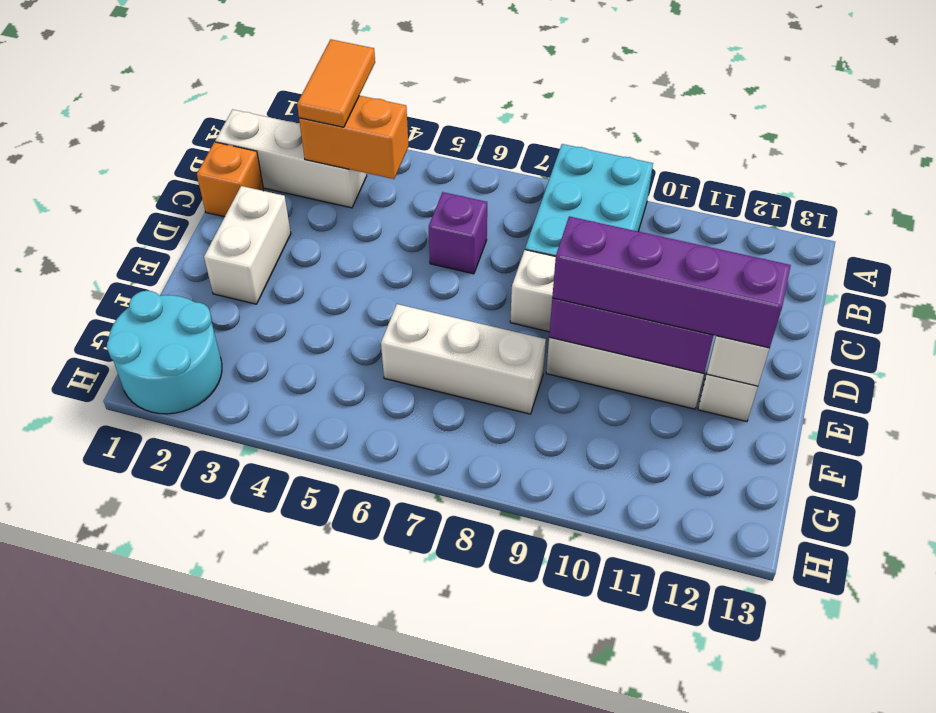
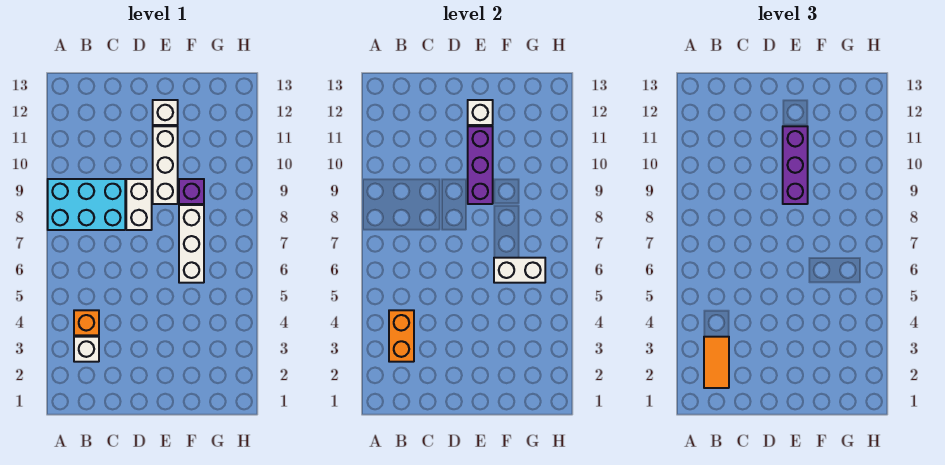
orange tile A3:B3 level 3 -> orange tile B2:B3 level 3
white brick B1:B3 level 1 -> white brick B3 level 1
orange brick C1 level 1 -> orange brick B4 level 1
purple brick C6 level 1 -> purple brick F9 level 1
white brick D2:E2 level 1 -> white brick F6:G6 level 2
purple brick E9:E12 level 3 -> purple brick E9:E11 level 3
cyan round brick G1:H2 level 1 -> none

